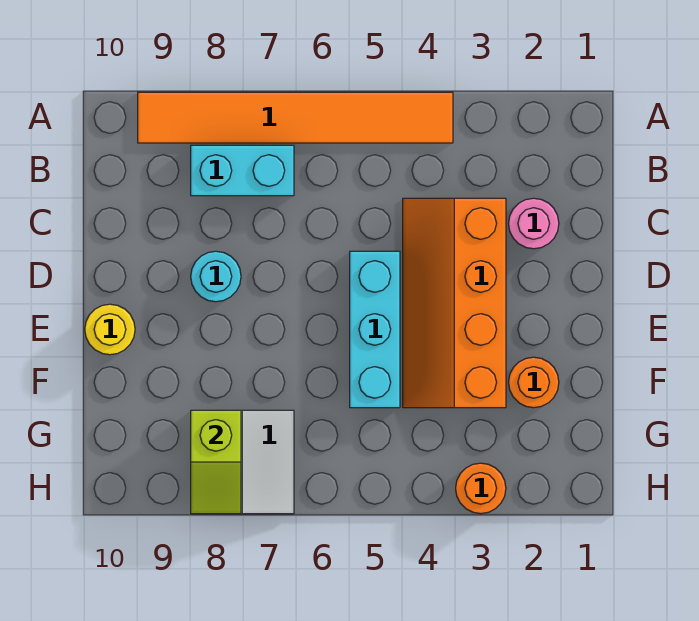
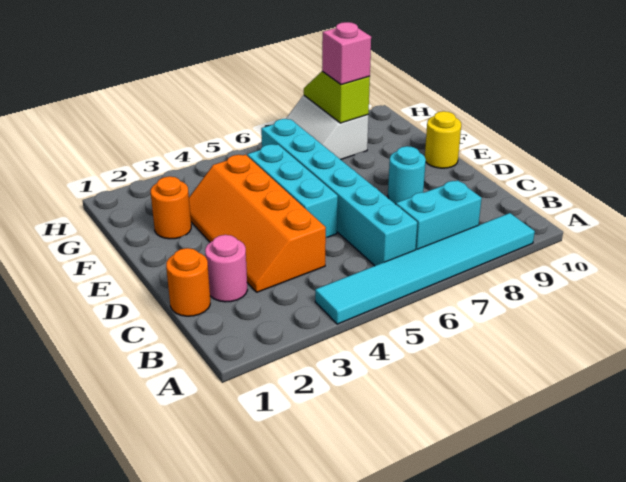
orange tile A4:A9 level 1 -> cyan tile A4:A9 level 1
none -> cyan brick B6:G6 level 1
orange slope C3:F4 level 1 top 3 -> orange slope C3:F4 level 1 top 4
none -> pink brick G8 level 3
orange round brick H3 level 1 -> orange round brick C1 level 1

